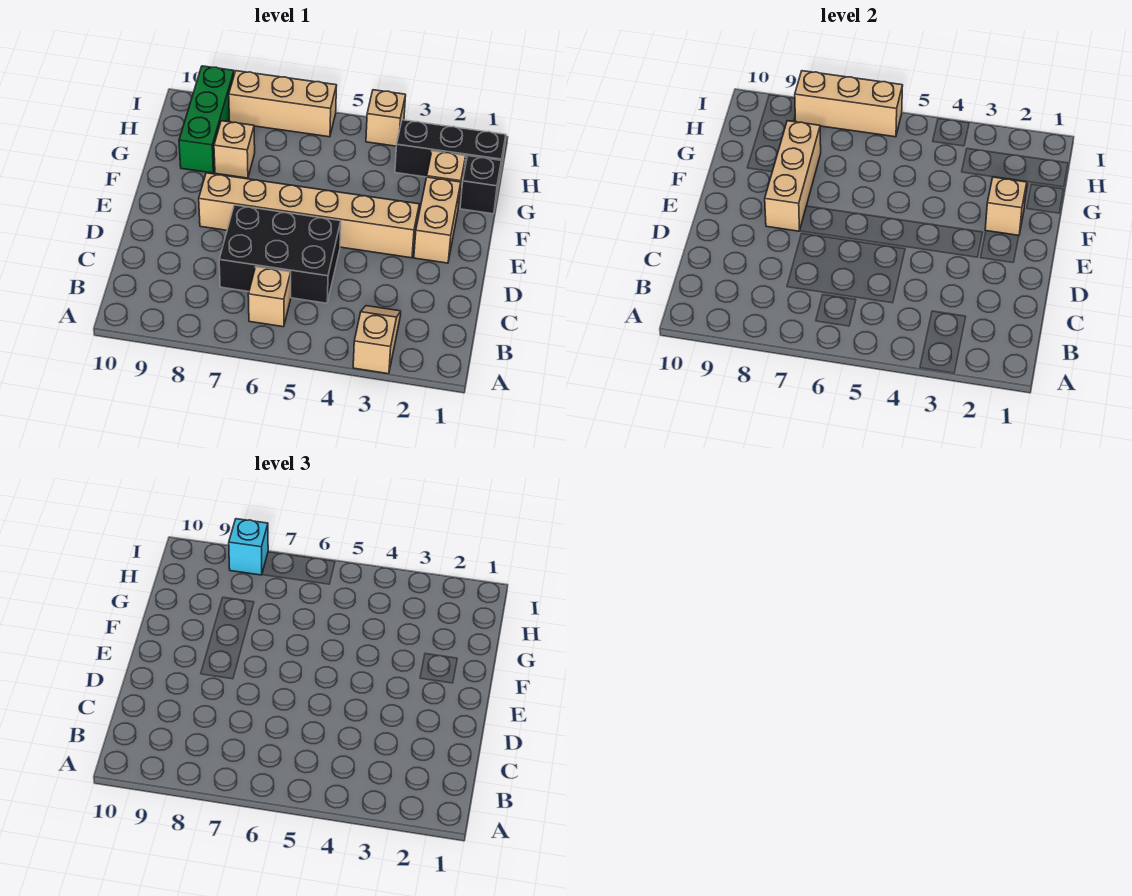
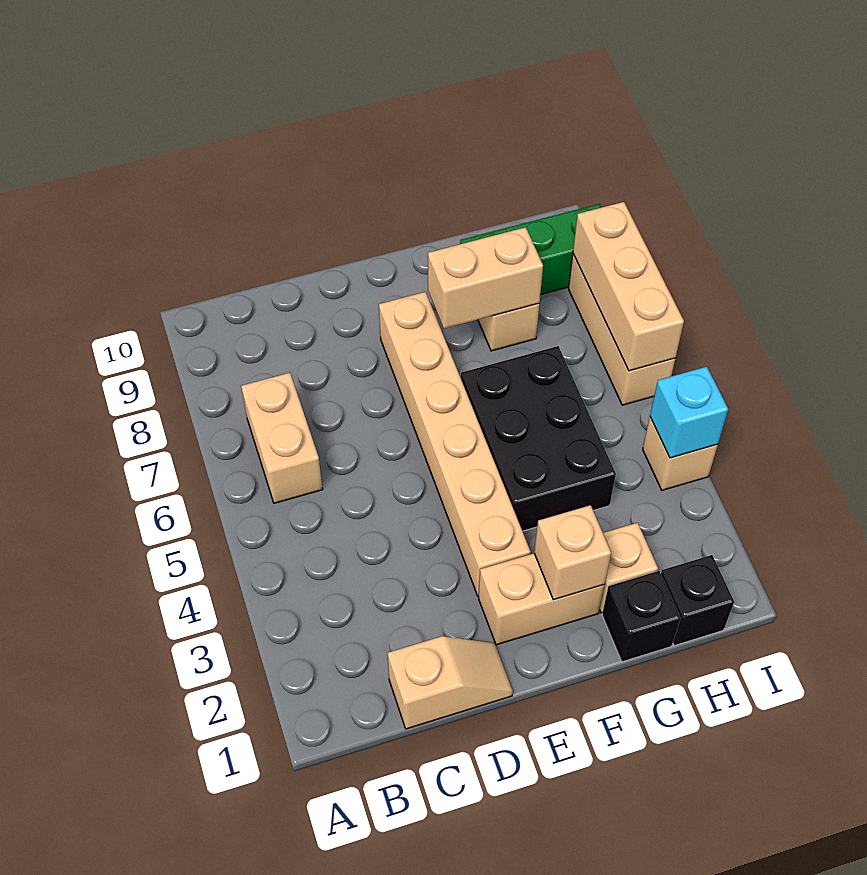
tan slope A3:B3 level 1 top A -> tan slope C1:D1 level 1 top C
tan brick B6 level 1 -> tan brick B6:B7 level 1
black brick C5:D7 level 1 -> black brick F4:G6 level 1
tan brick E8:G8 level 2 -> tan brick F8:G8 level 2
black brick H1:H3 level 1 -> black brick H1 level 1
cyan brick I8 level 3 -> cyan brick I4 level 2

